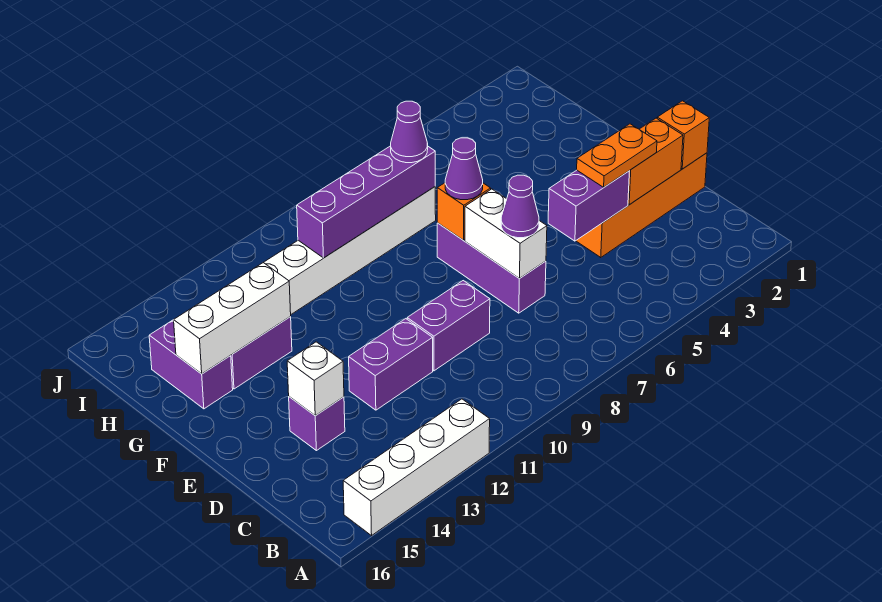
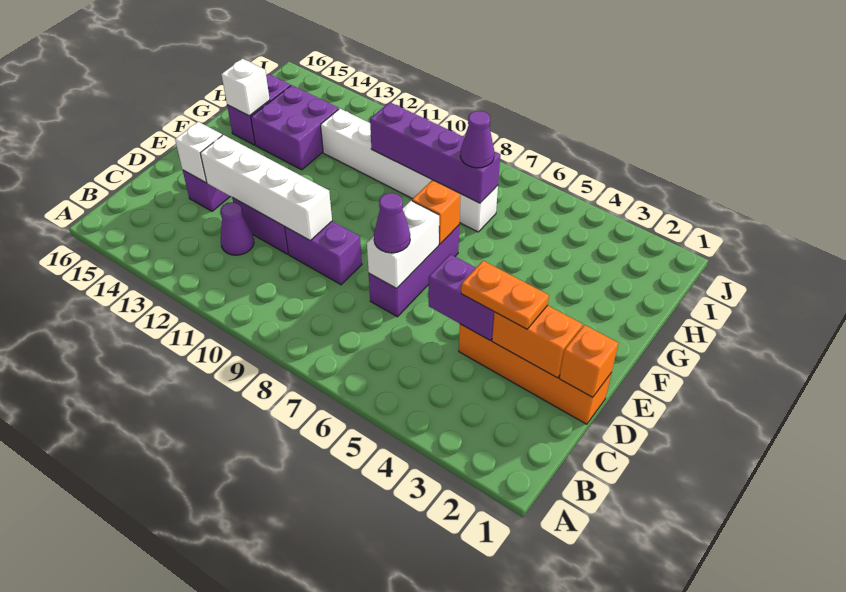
white brick A12:A15 level 1 -> white brick D10:D13 level 2
purple cone F7 level 3 -> purple cone C12 level 1
white brick G13:G15 level 2 -> white brick G15 level 2

